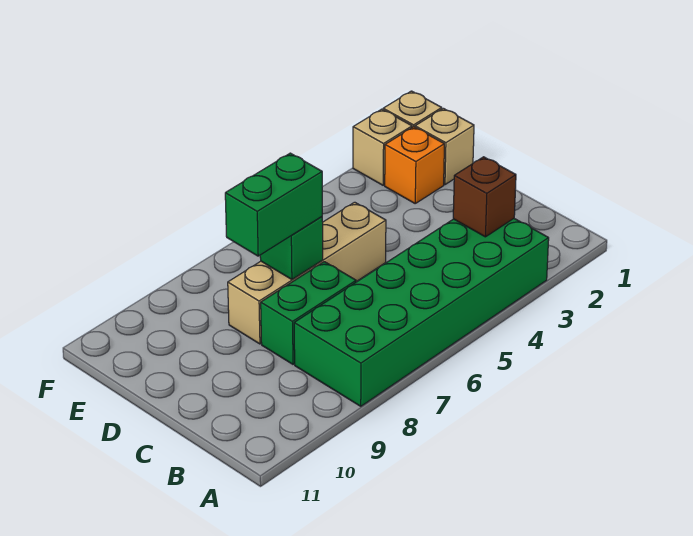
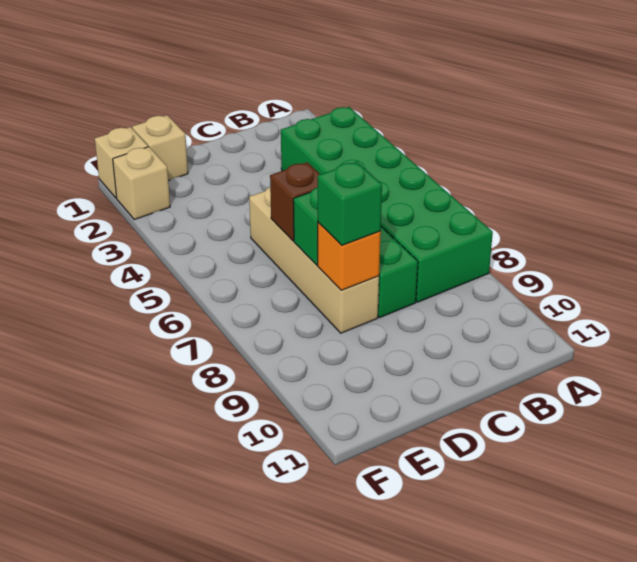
brown brick B3 level 2 -> brown brick D6 level 2
green brick D7:D8 level 3 -> green brick D8 level 3
orange brick E2 level 1 -> orange brick D8 level 2

